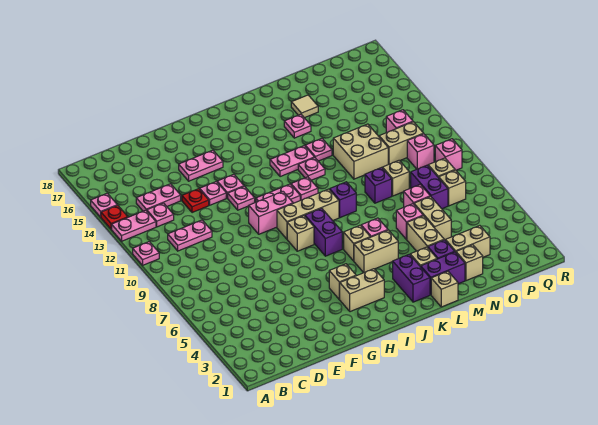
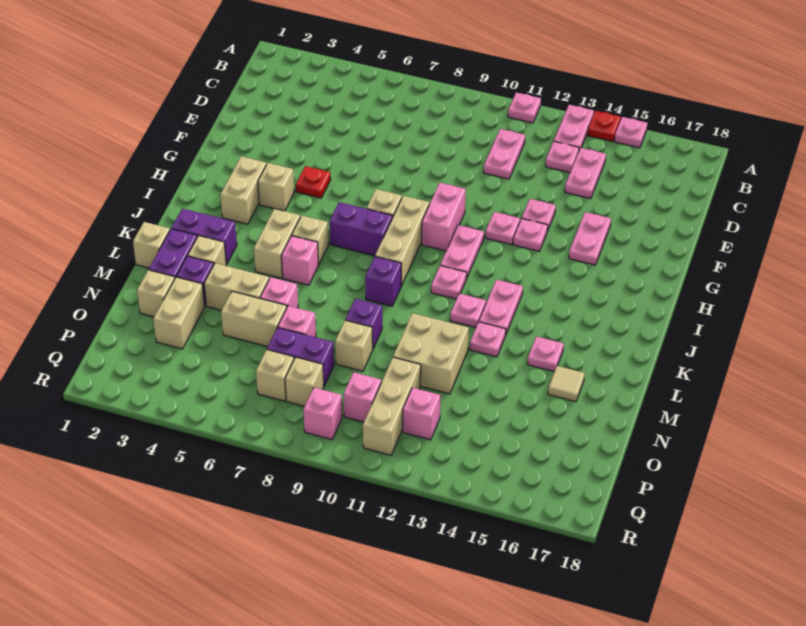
red plate E13 level 1 -> red plate G5 level 1
tan brick O11:P11 level 1 -> tan brick O11:Q11 level 1

